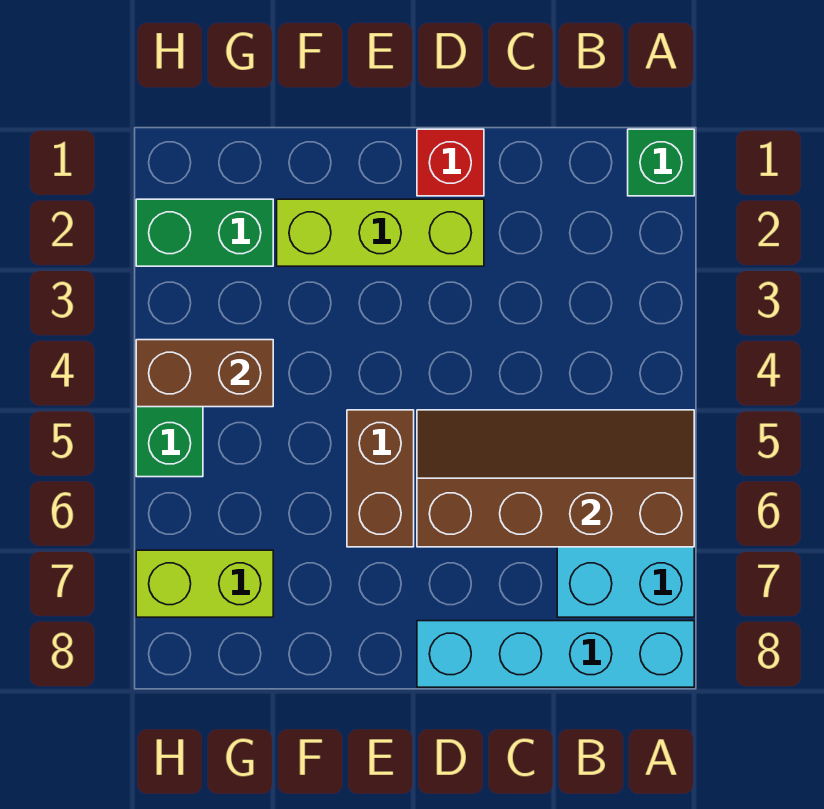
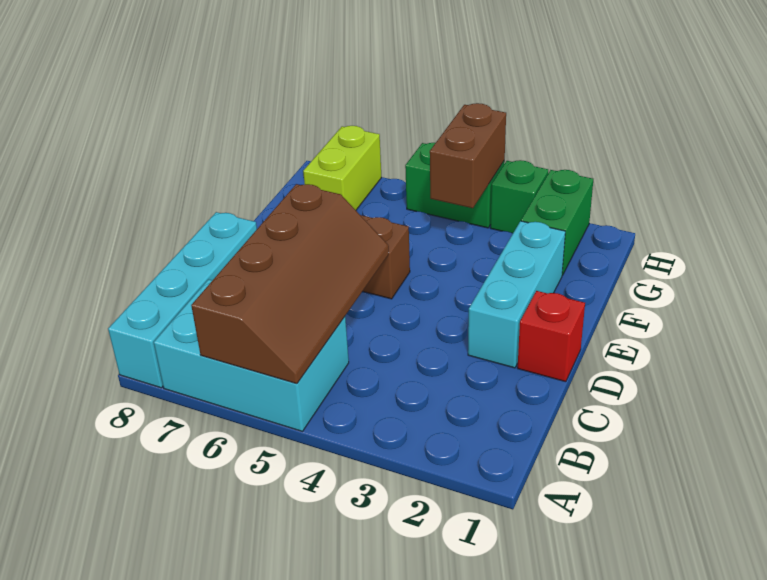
green brick A1 level 1 -> green brick H3 level 1
lime brick D2:F2 level 1 -> cyan brick D2:F2 level 1

